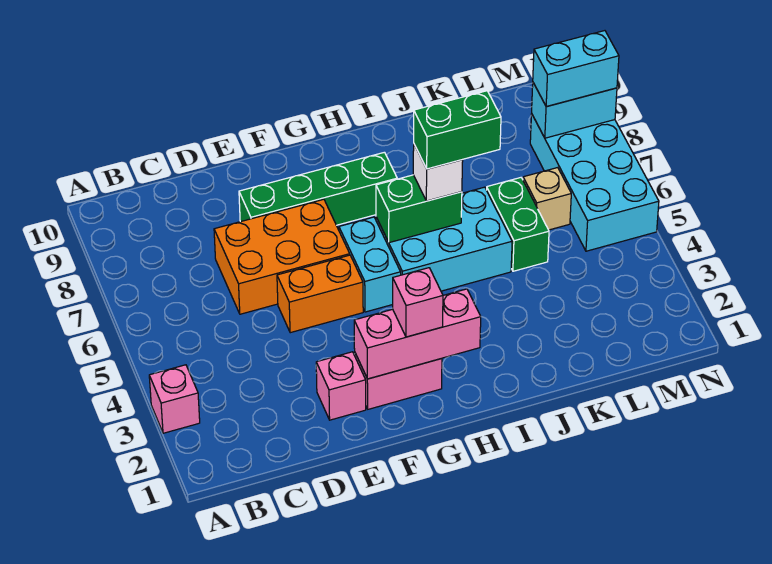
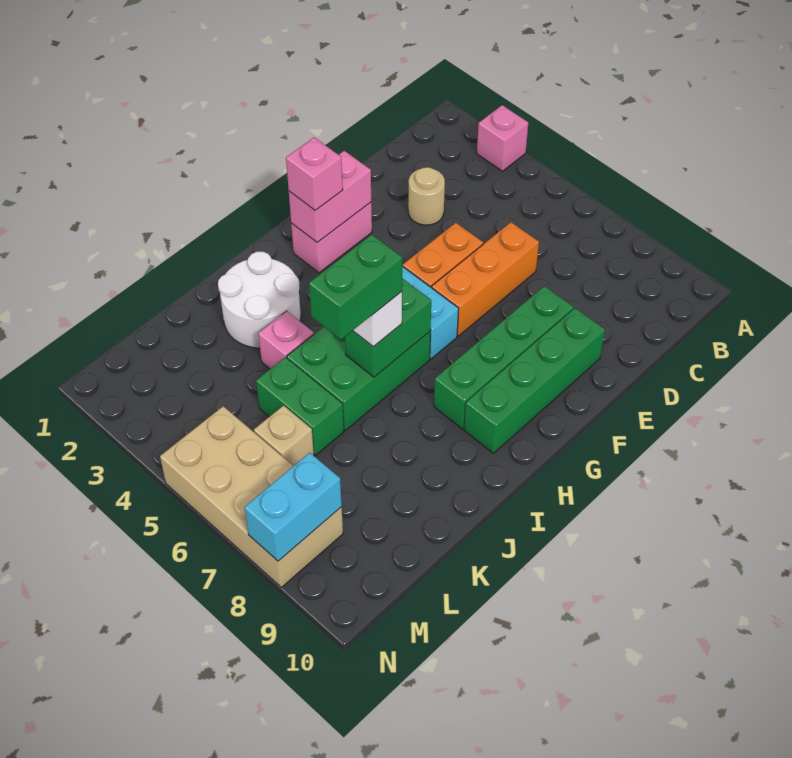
none -> tan round brick D3 level 1
orange brick D6:F7 level 1 -> orange brick D6:F6 level 1
pink brick E2 level 1 -> pink brick J4 level 1
none -> green brick E9:H9 level 1
pink brick F2:H2 level 2 -> pink brick F2:G2 level 2
cyan brick H5:J6 level 1 -> green brick H5:J6 level 1
none -> white round brick I2:J3 level 1
cyan brick M5:N8 level 1 -> tan brick M5:N8 level 1
cyan brick M8:N8 level 3 -> none

